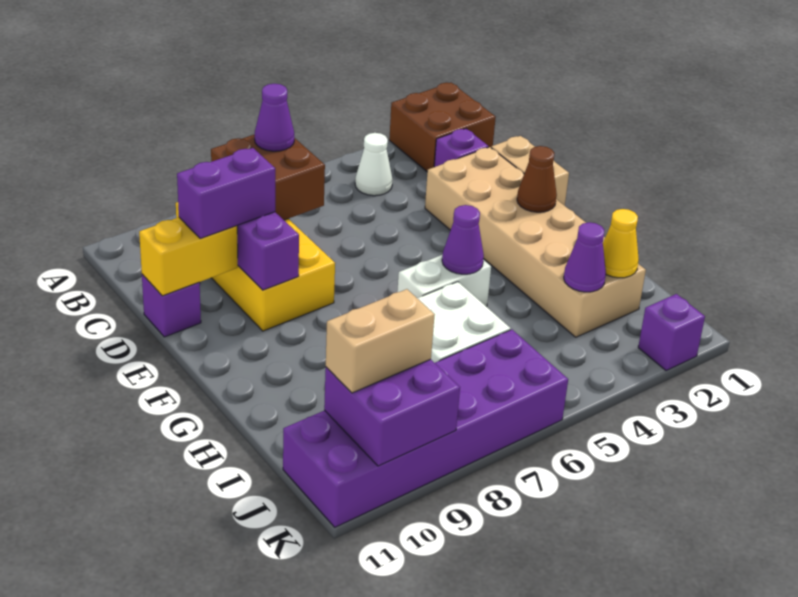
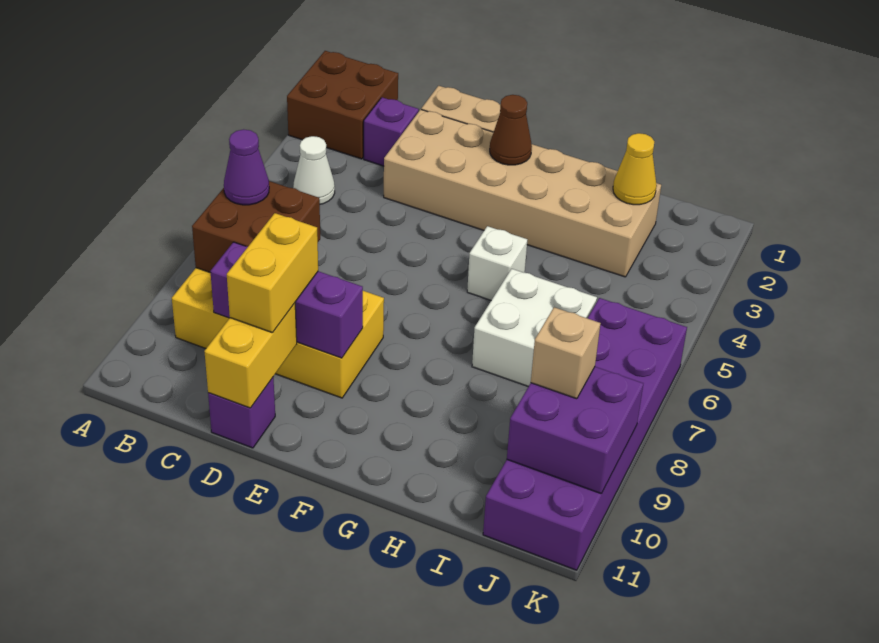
purple brick D9:D10 level 3 -> yellow brick D9:D10 level 3
white brick G5:G6 level 1 -> white brick G5 level 1
purple cone G5 level 2 -> none
purple cone I3 level 2 -> none
tan brick J9:J10 level 3 -> tan brick J9 level 3
purple brick K2 level 1 -> none

